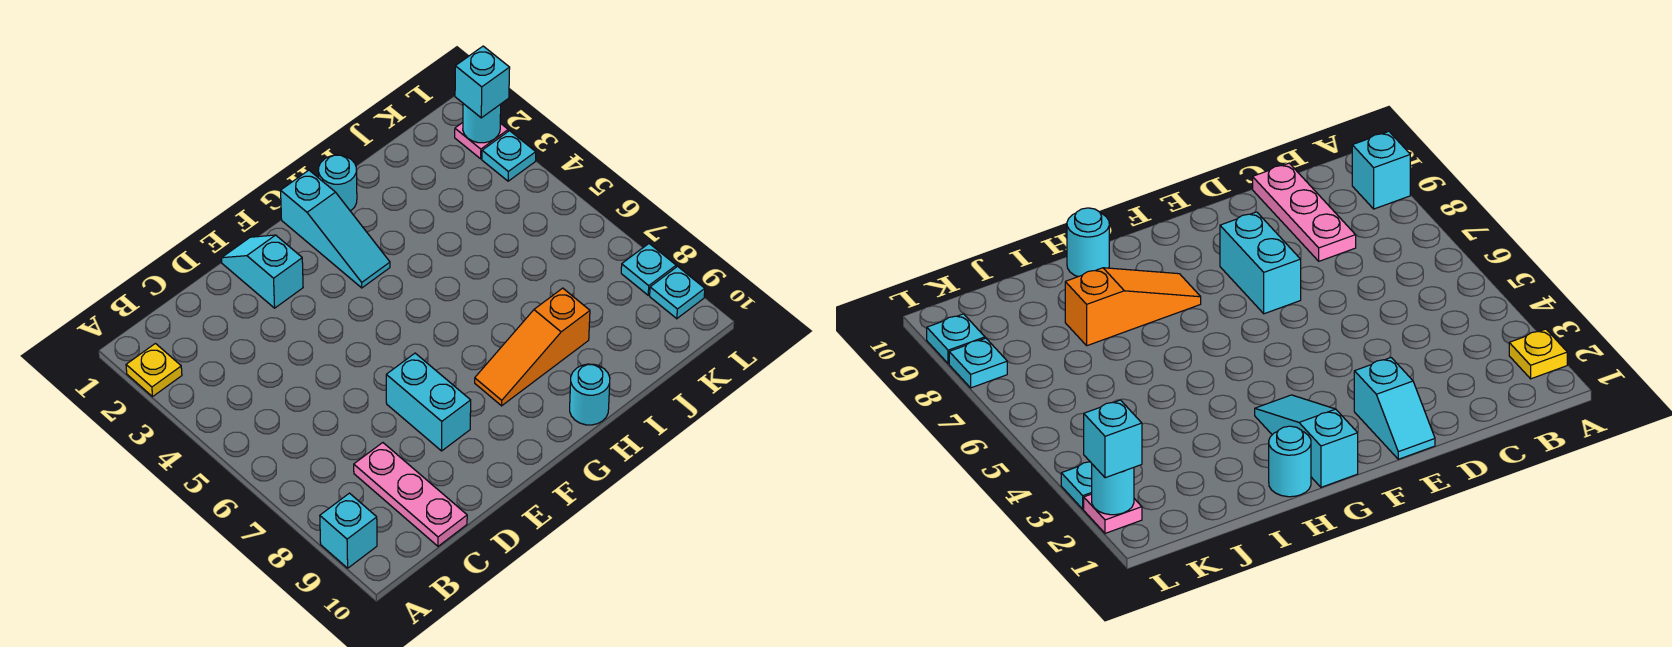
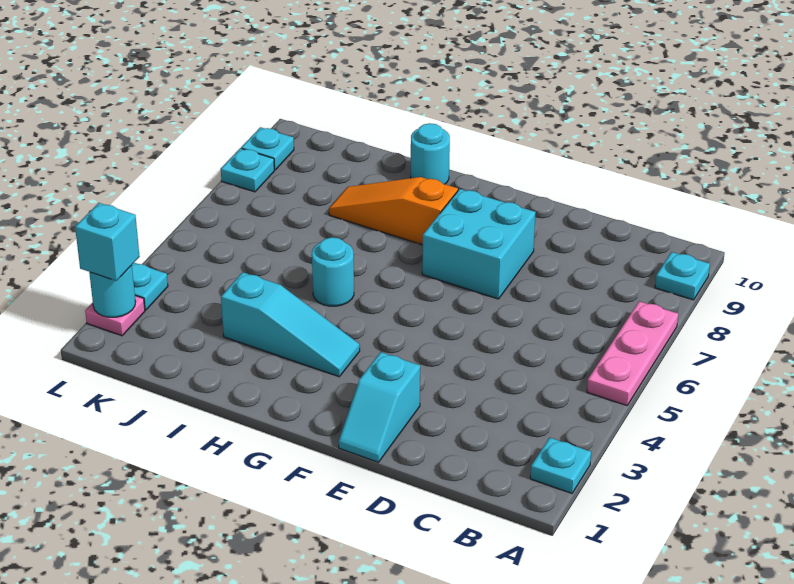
yellow plate A2 level 1 -> cyan plate A2 level 1
cyan brick A9 level 1 -> cyan plate A9 level 1
pink plate C8:C10 level 1 -> pink plate A5:A7 level 1
cyan brick E7:E8 level 1 -> cyan brick E7:F8 level 1
cyan slope G1:G3 level 1 top 1 -> cyan slope G3:I3 level 1 top I
orange slope G8:I8 level 1 top I -> orange slope G8:I8 level 1 top G
cyan round brick H1 level 1 -> cyan round brick H5 level 1

